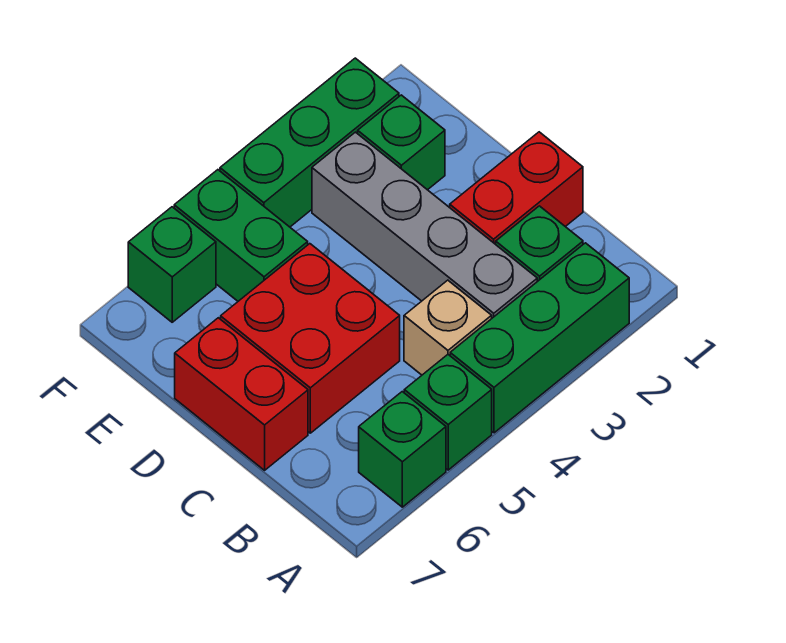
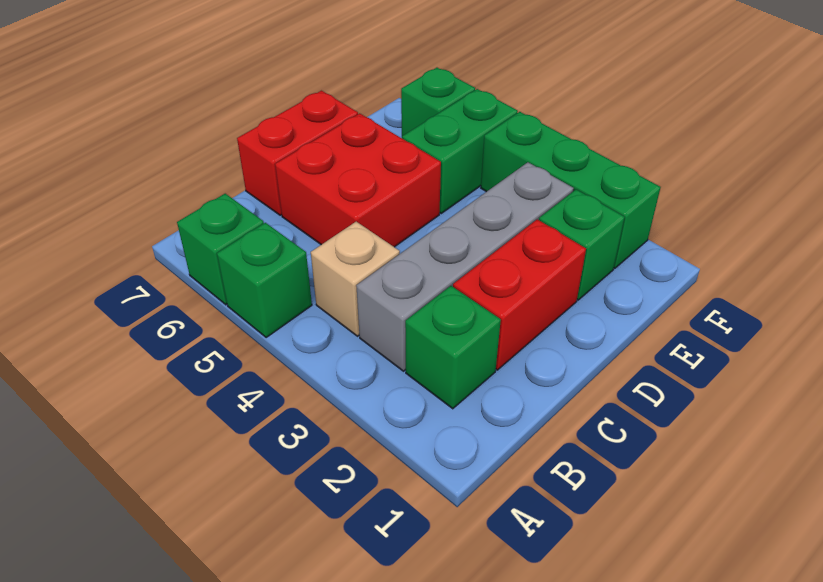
green brick A2:A4 level 1 -> none
red brick C1:C2 level 1 -> red brick C2:D2 level 1

